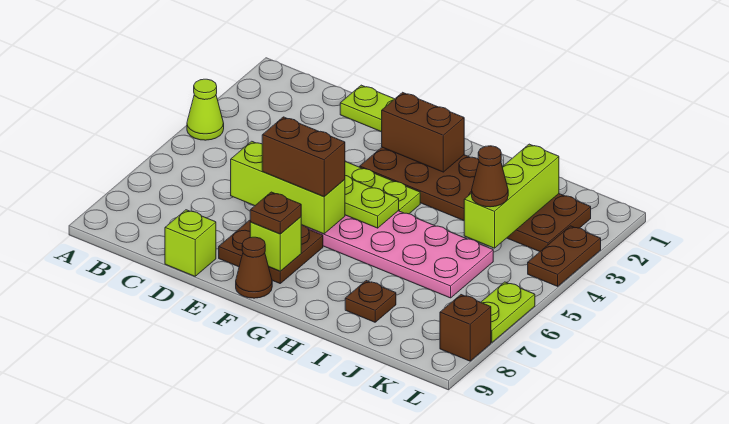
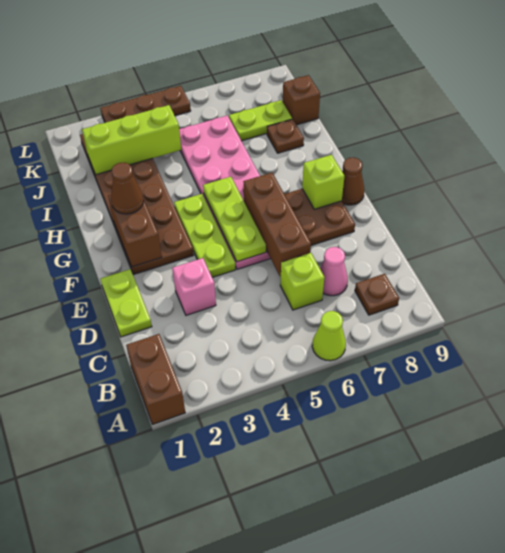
lime cone A4 level 1 -> lime cone A6 level 1
none -> pink cone C7 level 1
none -> pink brick D3 level 1
lime brick D6:F6 level 2 -> brown brick D6:F6 level 2
lime brick D9 level 1 -> lime brick C6 level 1
brown brick E6:F6 level 3 -> brown brick A1:B1 level 1
brown plate F8 level 3 -> brown plate B8 level 1
brown cone J4 level 3 -> brown cone G2 level 3
brown plate L3:L4 level 1 -> brown plate L3:L5 level 1
lime plate L6:L7 level 1 -> lime plate J7:J8 level 1
brown brick L8 level 1 -> brown brick J9 level 1

